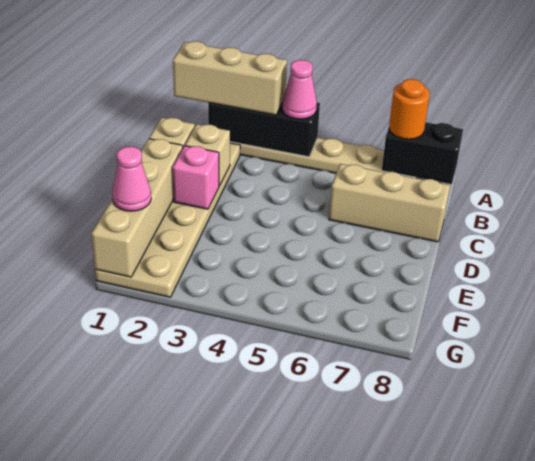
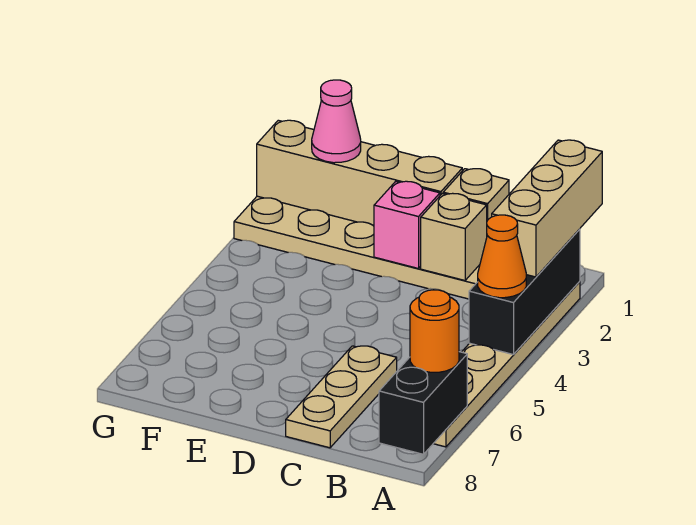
pink cone A4 level 3 -> orange cone A4 level 3
tan brick C6:C8 level 1 -> tan plate C6:C8 level 1

